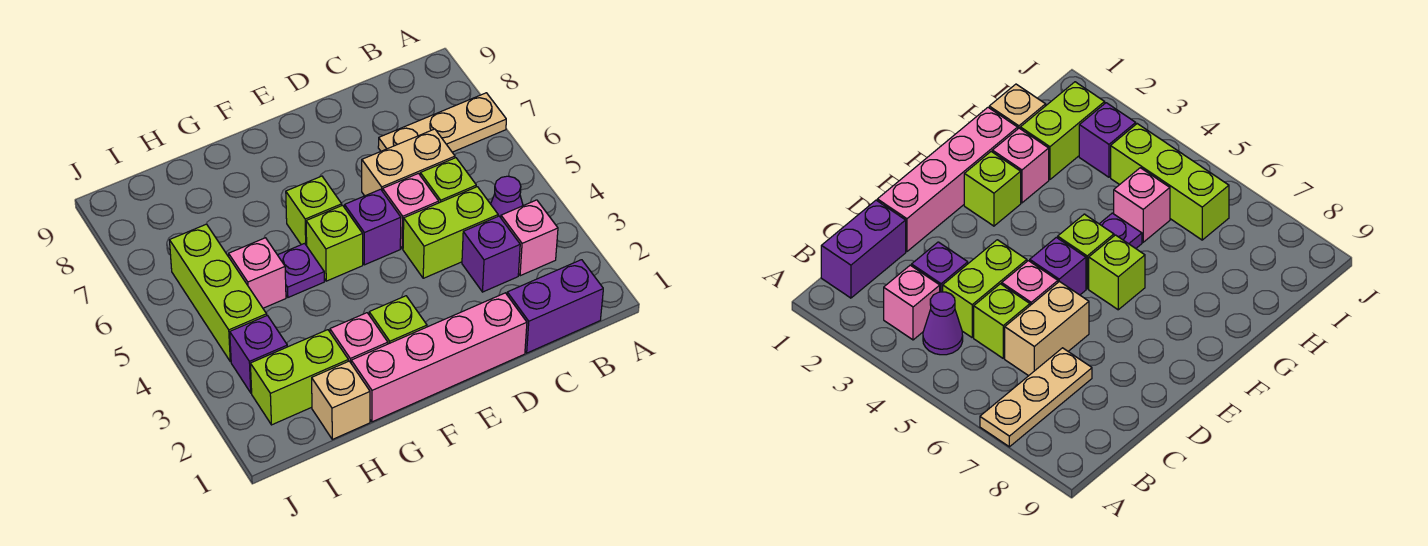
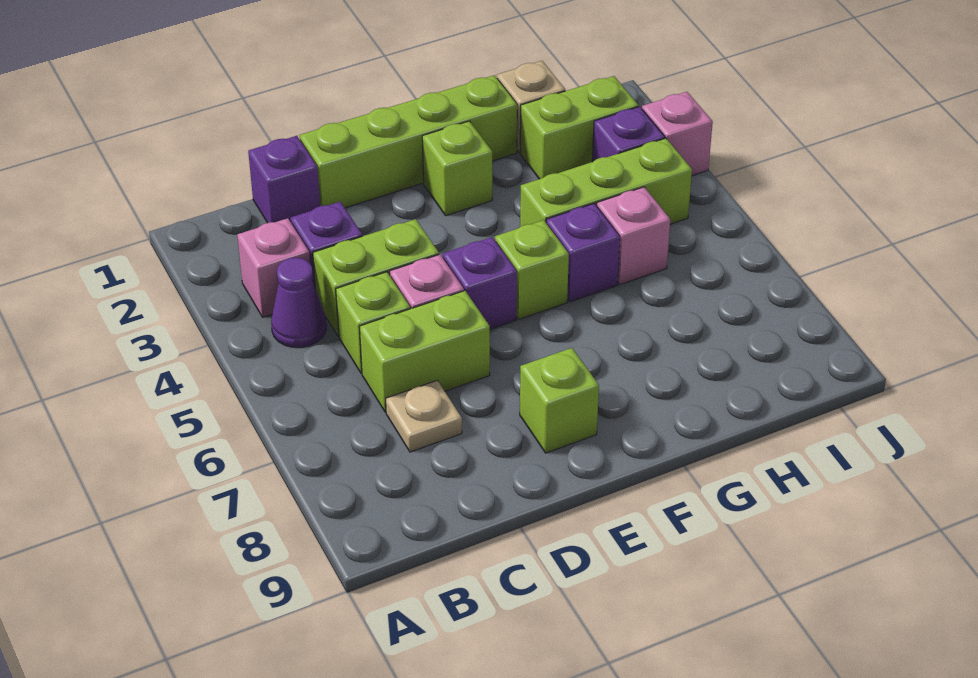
tan plate A7:C7 level 1 -> tan plate C7 level 1
purple brick B1:C1 level 1 -> purple brick C1 level 1
tan brick C6:D6 level 1 -> lime brick C6:D6 level 1
pink brick D1:G1 level 1 -> lime brick D1:G1 level 1
lime brick F6 level 1 -> lime brick E8 level 1
pink brick G2 level 1 -> pink brick J3 level 1
purple plate G5 level 1 -> purple brick G5 level 1
lime brick I4:I6 level 1 -> lime brick G4:I4 level 1

